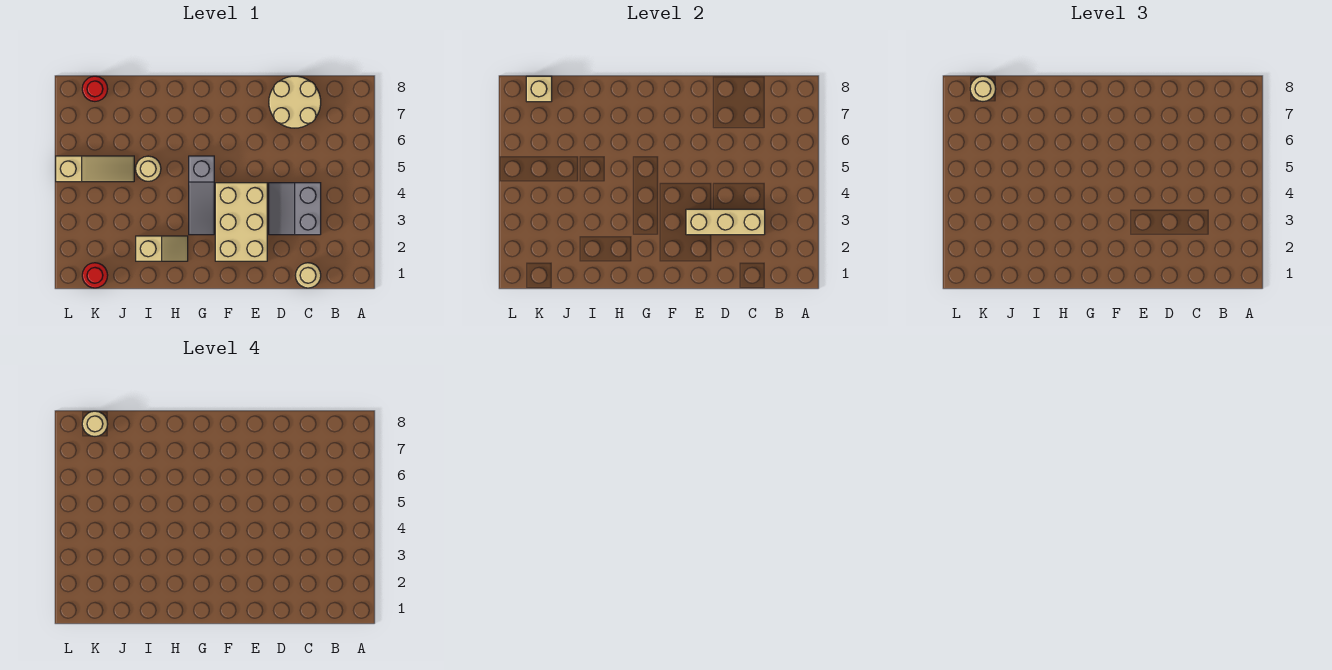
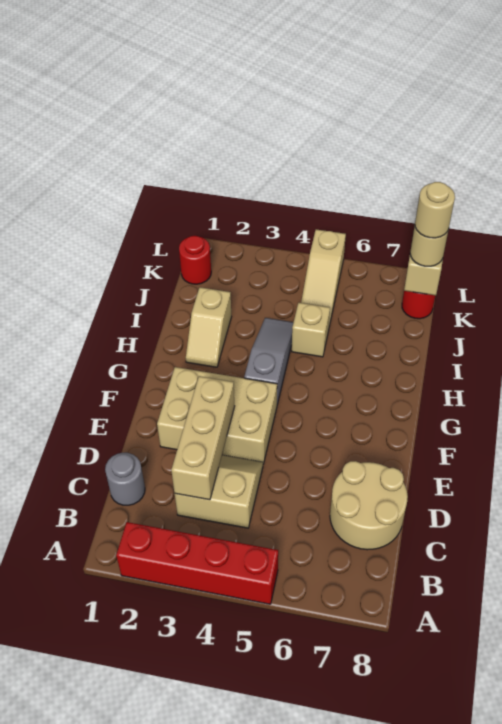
none -> red brick A2:A5 level 1
tan round brick C1 level 1 -> grey round brick C1 level 1
grey slope C3:D4 level 1 top C -> tan slope C3:D4 level 1 top C
grey slope G3:G5 level 1 top 5 -> grey slope G4:I4 level 1 top G
tan round brick I5 level 1 -> tan brick I5 level 1

